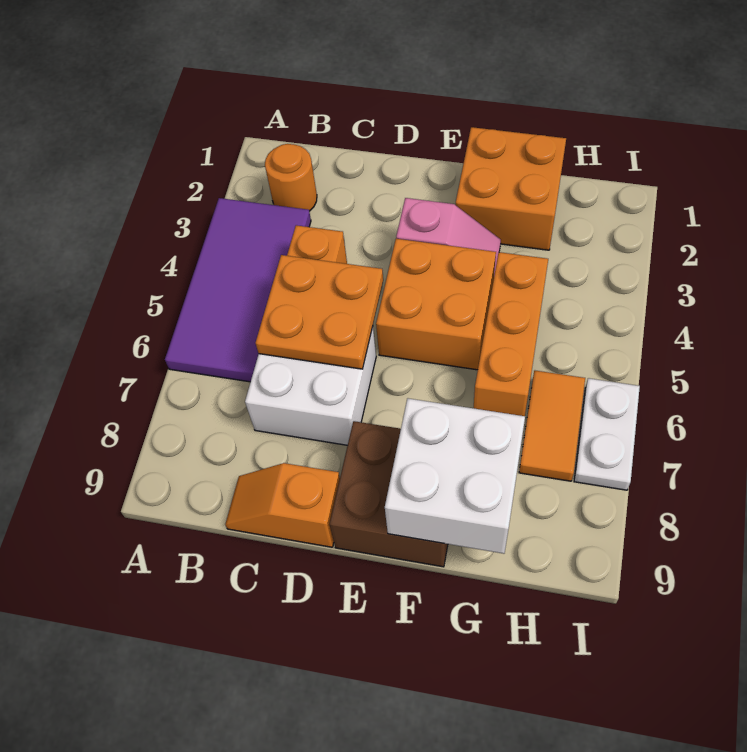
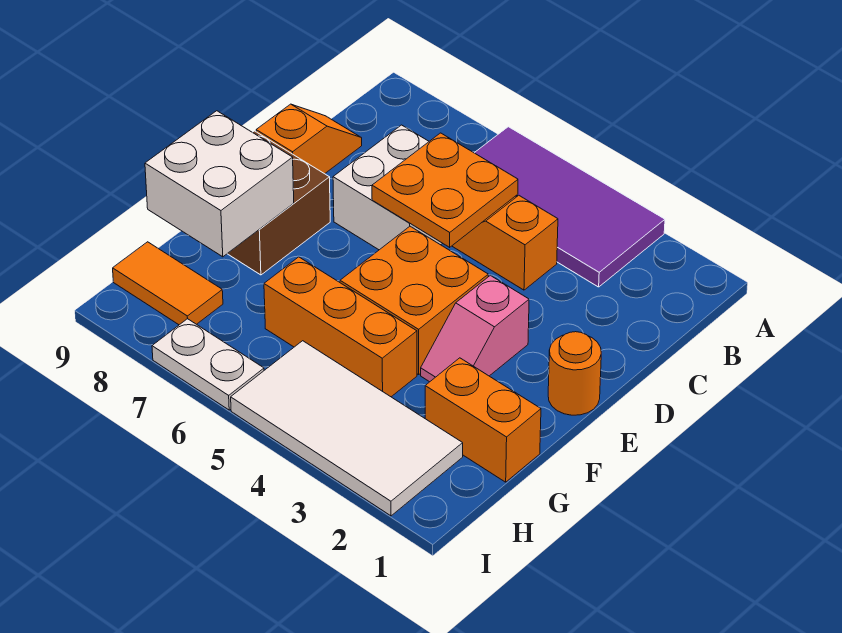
orange round brick B2 level 1 -> orange round brick E1 level 1
orange brick F1:G2 level 1 -> orange brick G1:G2 level 1
none -> white tile H2:I5 level 1
orange tile H6:H7 level 1 -> orange tile H8:H9 level 1

